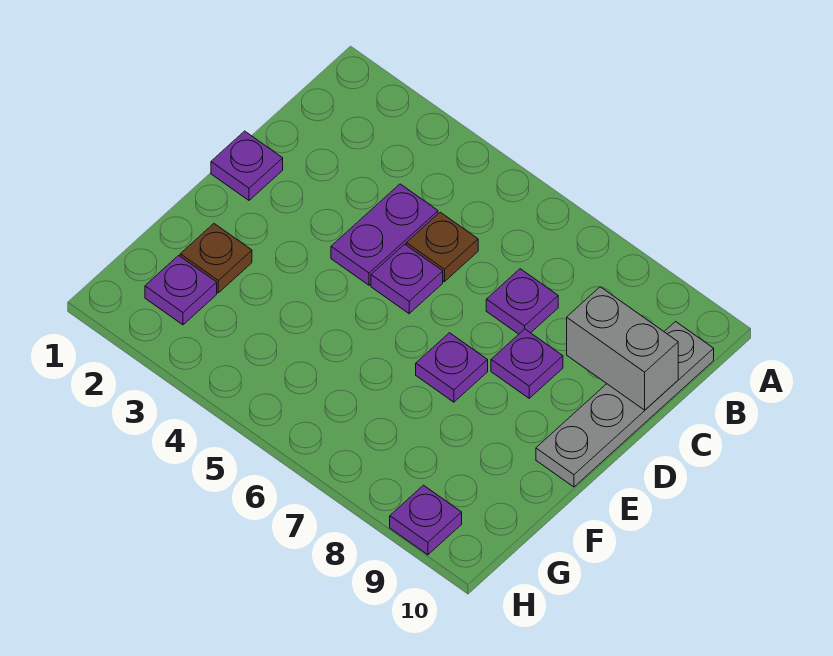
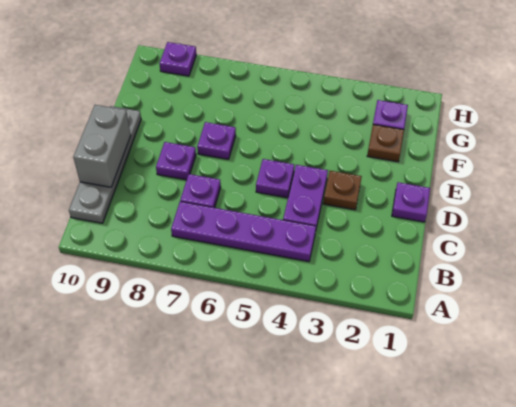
none -> purple plate B4:B7 level 1
brown plate C5 level 1 -> brown plate D3 level 1
grey brick C9:C10 level 2 -> grey brick C10:D10 level 2

